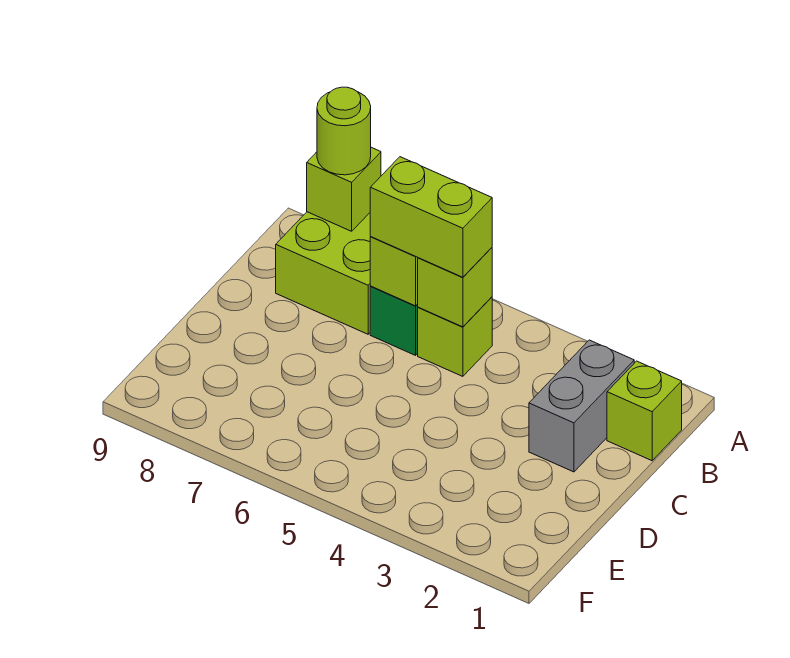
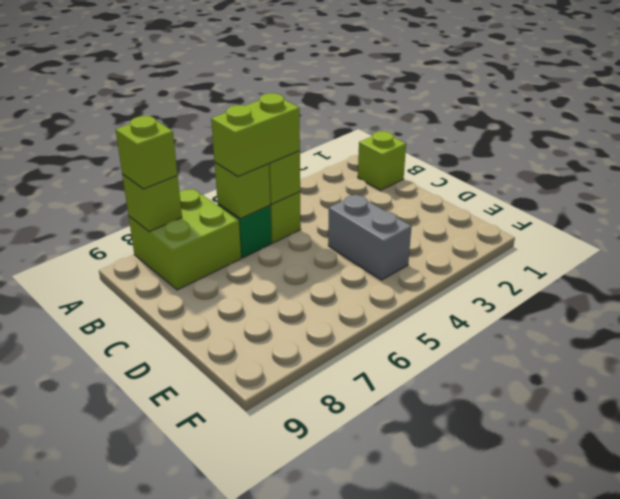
lime round brick A8 level 3 -> lime brick A8 level 3
grey brick B2:C2 level 1 -> grey brick D4:E4 level 1

